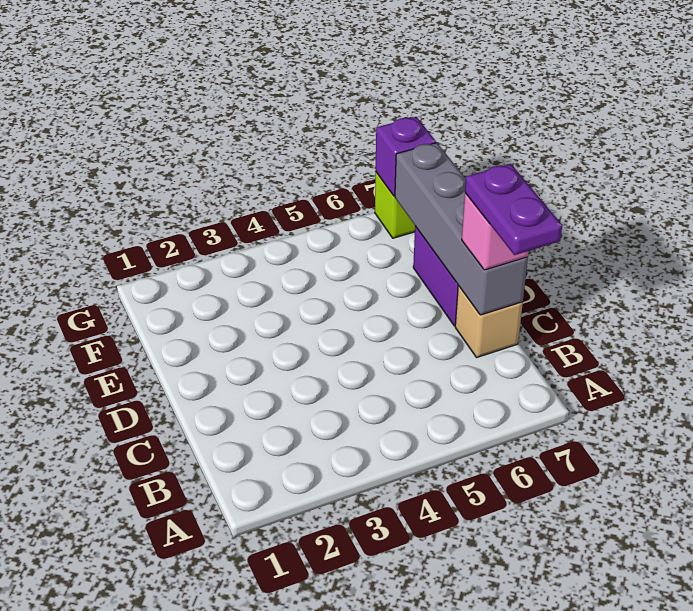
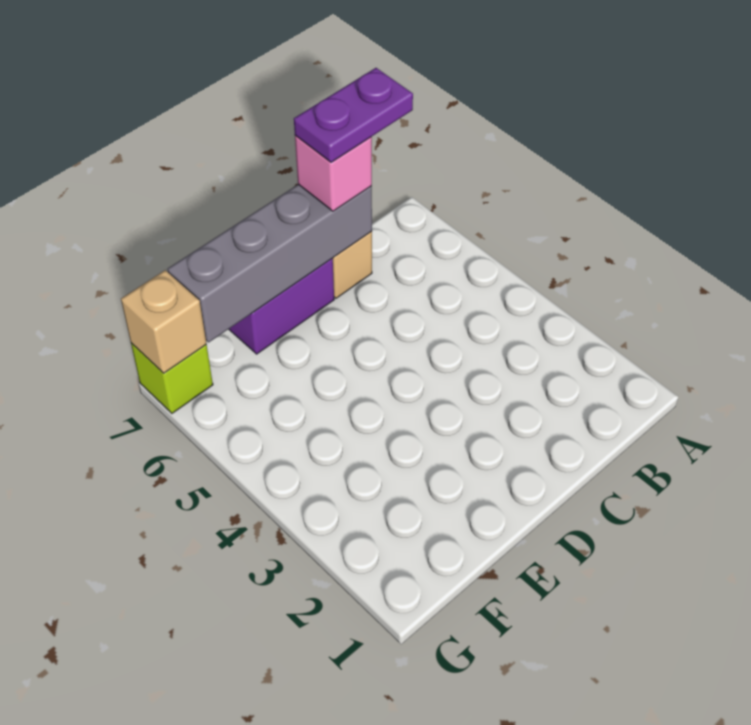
purple brick G7 level 2 -> tan brick G7 level 2

